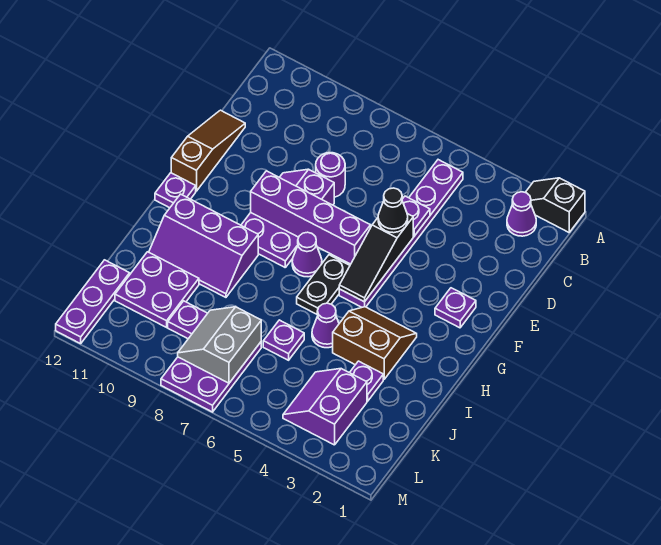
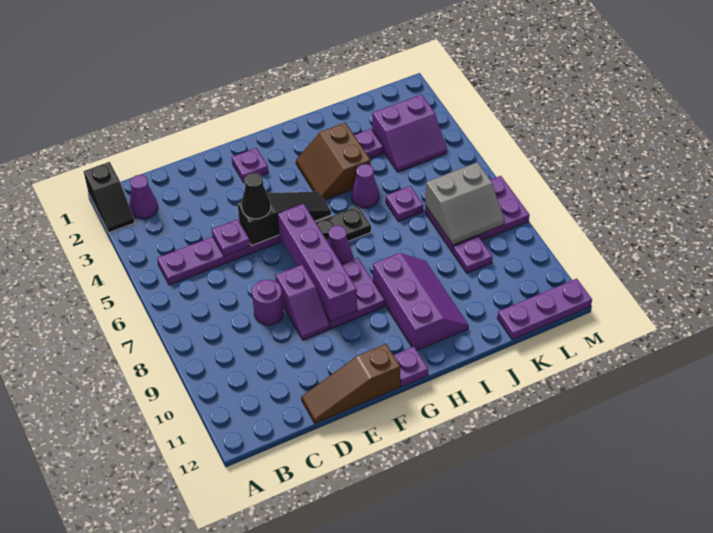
purple plate J10:K11 level 1 -> none

